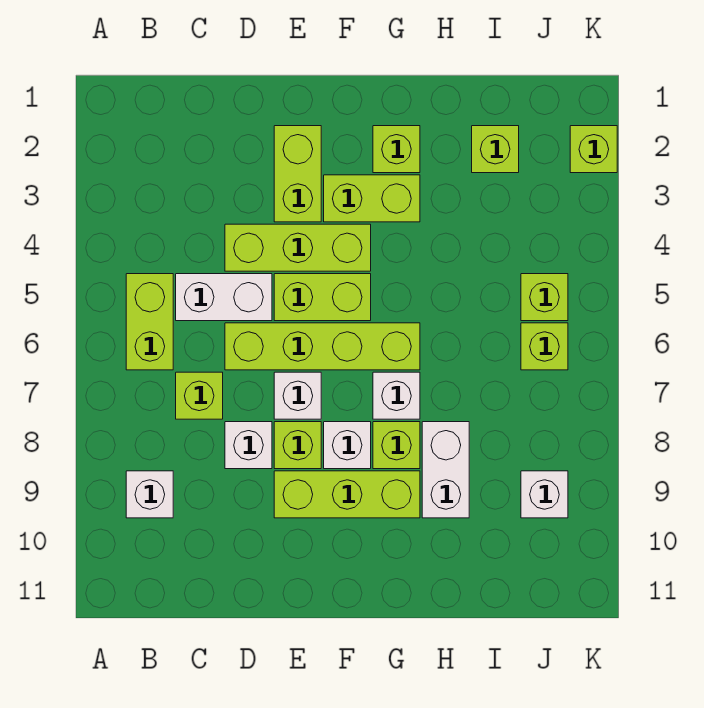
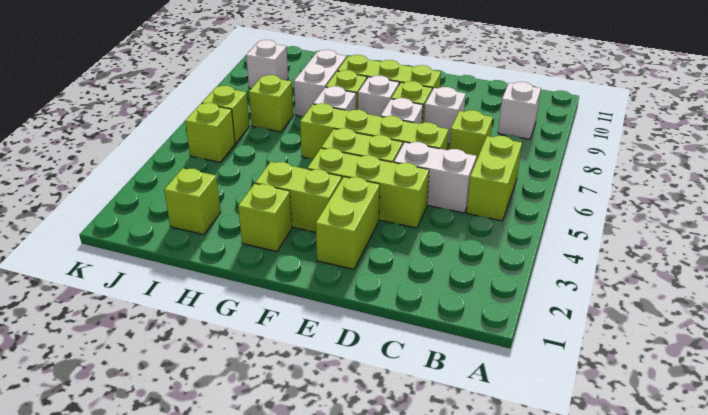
lime brick K2 level 1 -> lime brick I7 level 1

